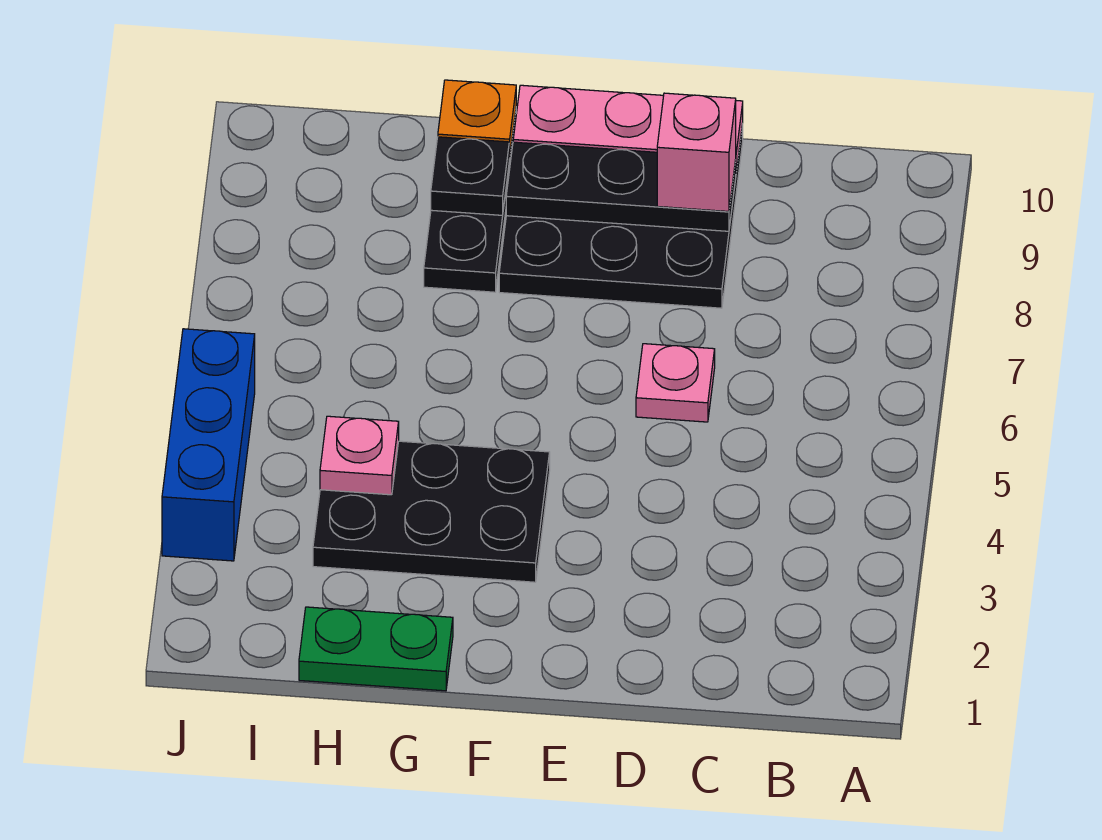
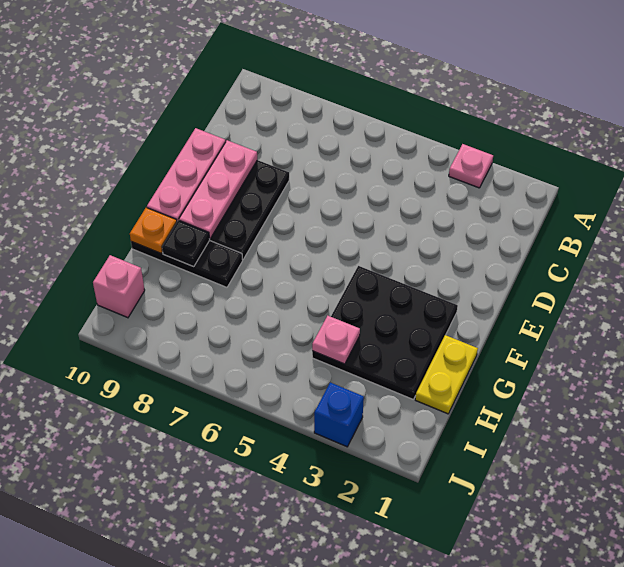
pink plate D6 level 1 -> pink plate A3 level 1
black plate D9:F9 level 2 -> pink plate D9:F9 level 2
pink brick D9 level 3 -> pink brick I10 level 1
black plate F3:H4 level 1 -> black plate F2:H4 level 1
green plate G1:H1 level 1 -> yellow plate G1:H1 level 1
blue brick J3:J5 level 1 -> blue brick J3 level 1

